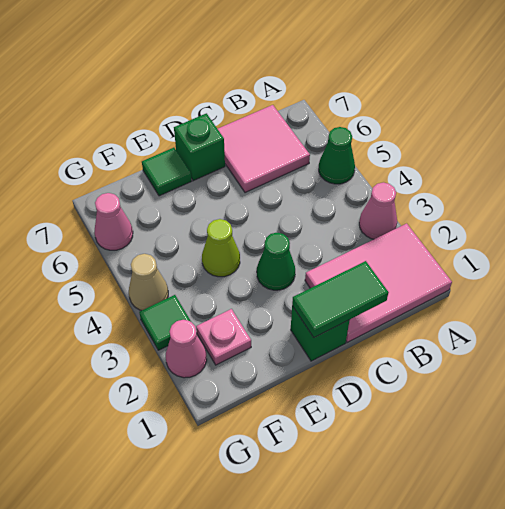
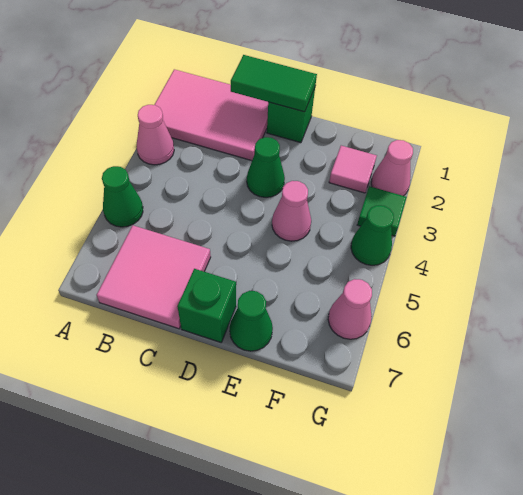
lime cone E4 level 1 -> pink cone E4 level 1
green tile E7 level 1 -> green cone E7 level 1
pink plate F2 level 1 -> pink tile F2 level 1
tan cone G4 level 1 -> green cone G4 level 1

